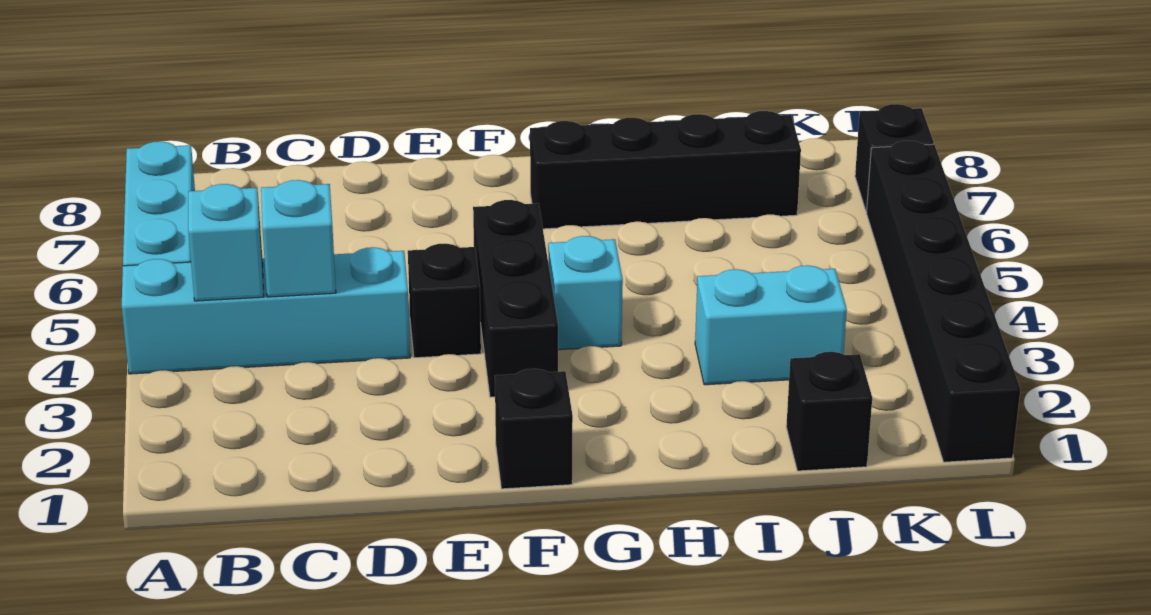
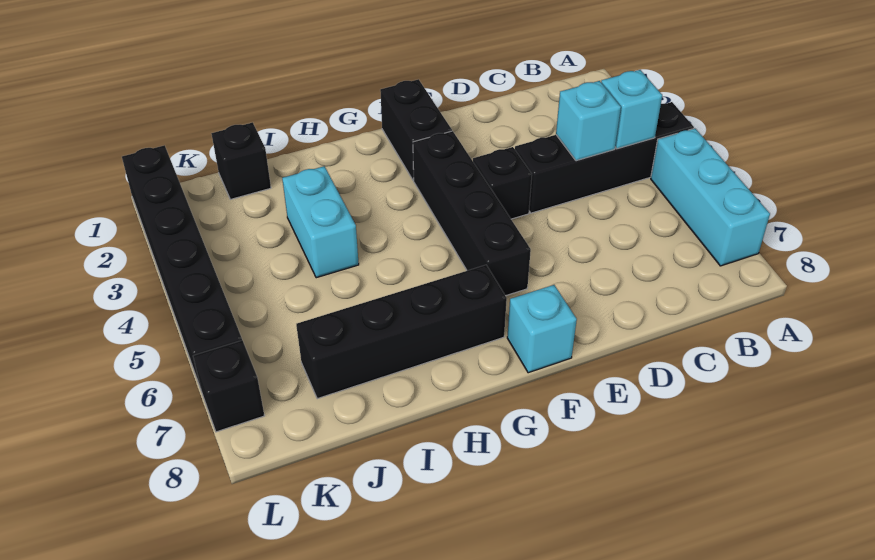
cyan brick A4:D4 level 1 -> black brick A4:D4 level 1
black brick F1 level 1 -> black brick F1:F2 level 1
black brick F3:F5 level 1 -> black brick F3:F6 level 1
cyan brick G4 level 1 -> cyan brick F8 level 1
cyan brick I3:J3 level 1 -> cyan brick I3:I4 level 1

